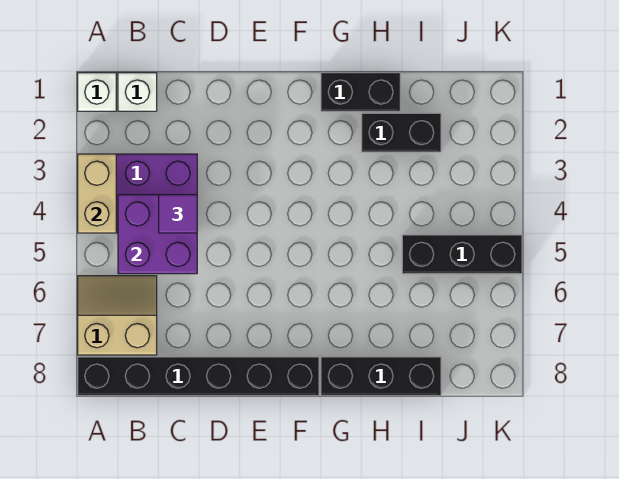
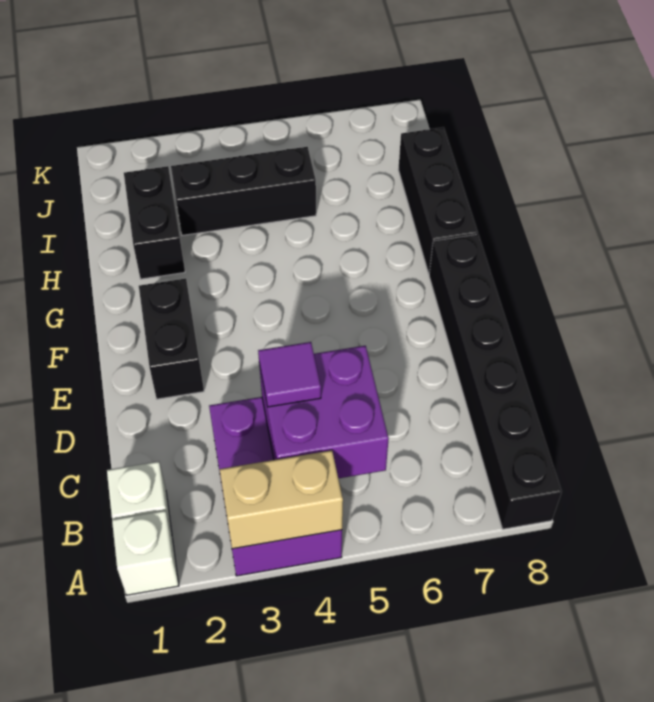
tan slope A6:B7 level 1 top 7 -> none
black brick G1:H1 level 1 -> black brick E2:F2 level 1
black brick I5:K5 level 1 -> black brick I3:I5 level 1

